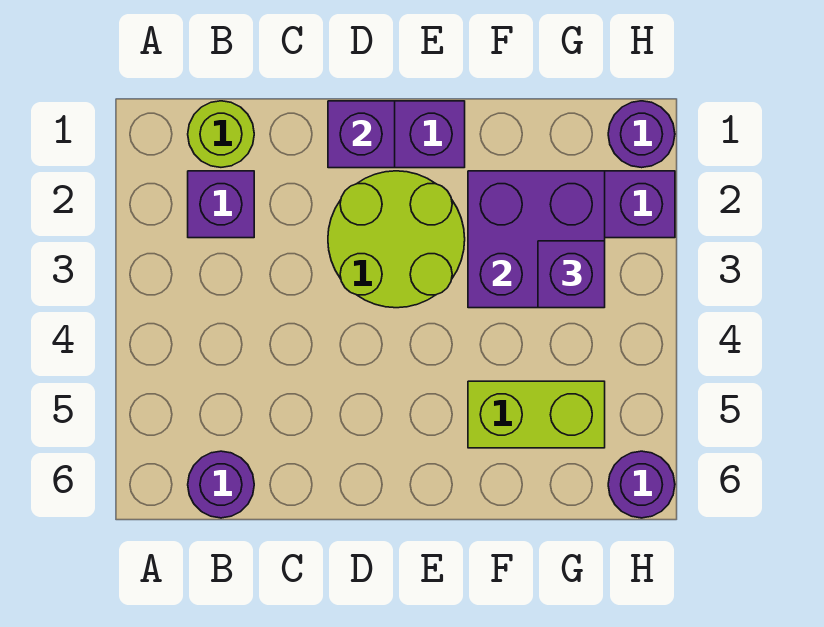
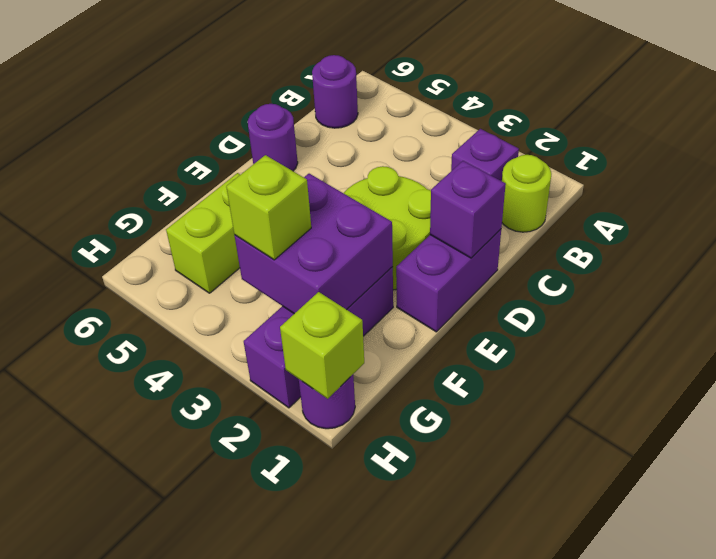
purple brick G3 level 3 -> lime brick G3 level 3
none -> lime brick H1 level 2
purple round brick H6 level 1 -> purple round brick D6 level 1

